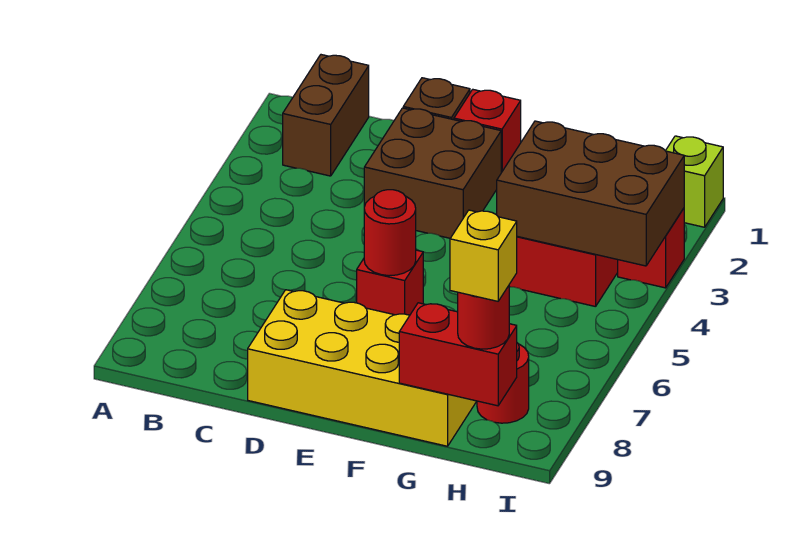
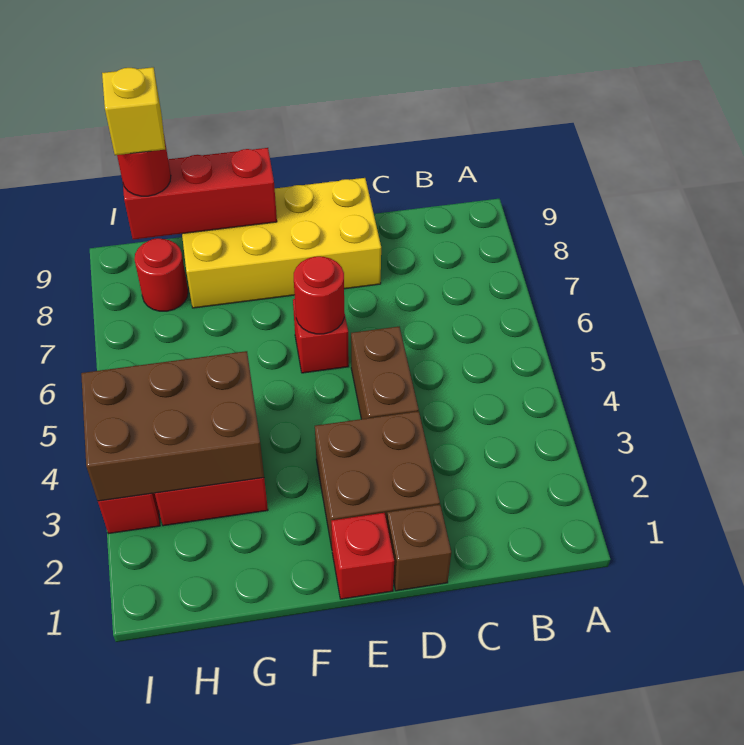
brown brick B1:B2 level 1 -> brown brick D4:D5 level 1
red brick G9:H9 level 2 -> red brick F9:H9 level 2
lime brick I1 level 1 -> none

